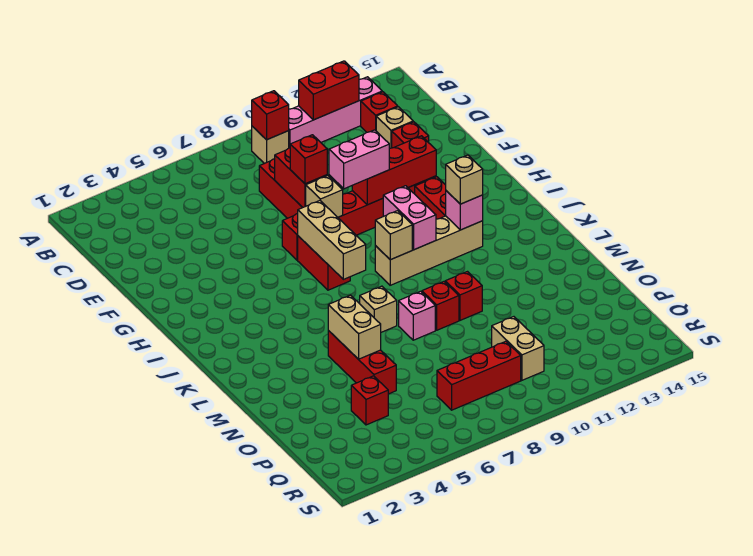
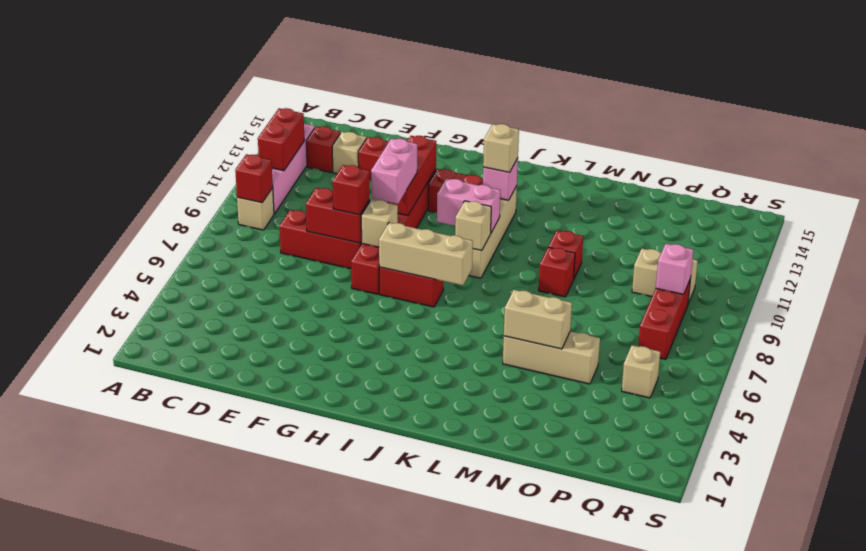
tan brick L7 level 1 -> tan brick Q5 level 1
red brick M5:O5 level 1 -> tan brick M5:O5 level 1
pink brick M8 level 1 -> pink brick Q9 level 2
red brick P4 level 1 -> none

